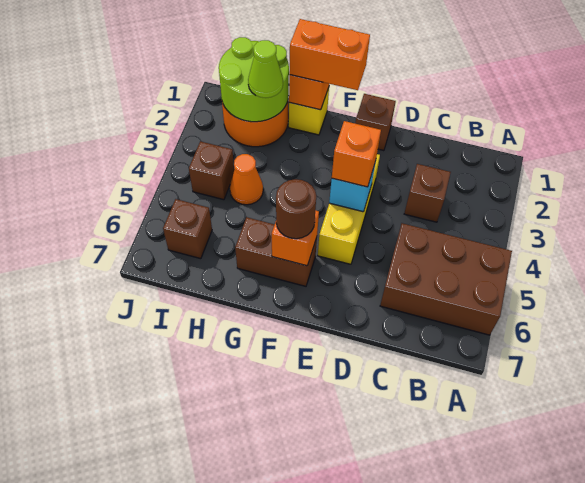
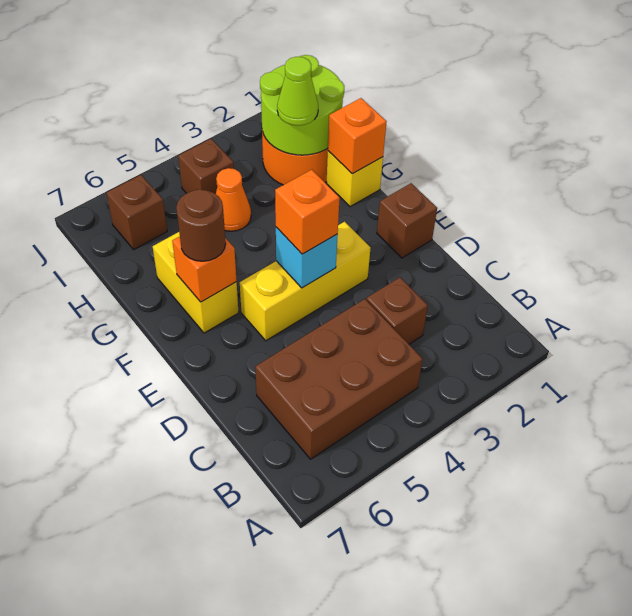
brown brick A5:C6 level 1 -> brown brick B4:C6 level 1
orange brick F1:G1 level 3 -> none
brown brick F6:G6 level 1 -> yellow brick F6:G6 level 1

